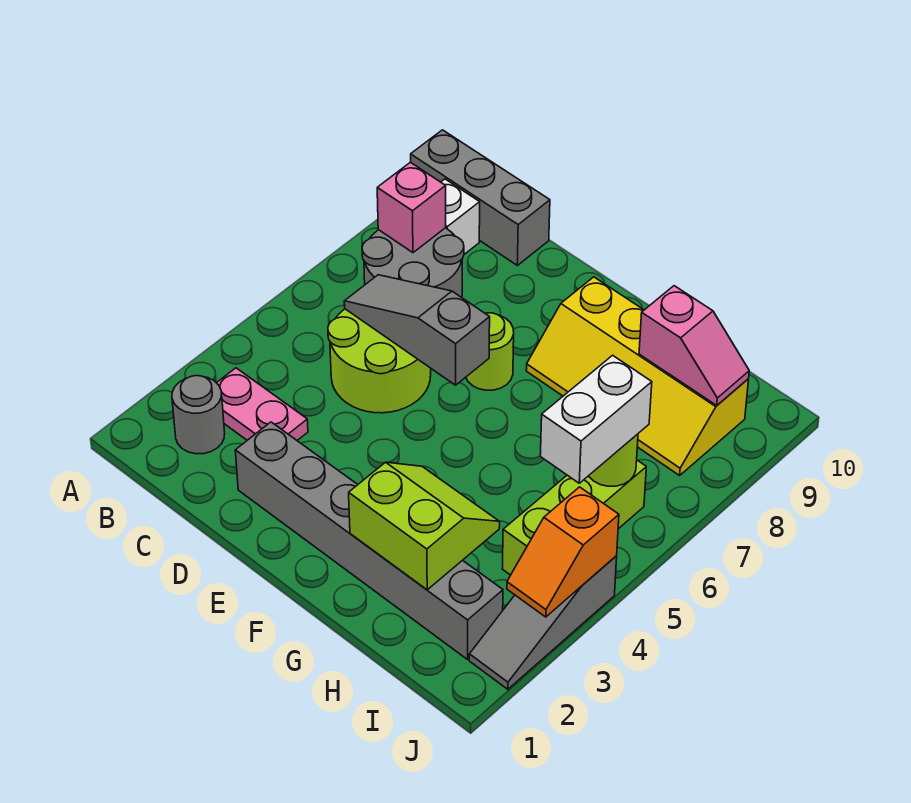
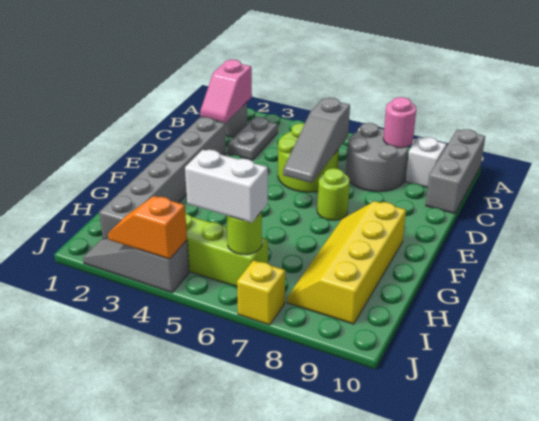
pink plate B3:C3 level 1 -> grey plate B3:C3 level 1
pink brick B8 level 2 -> pink round brick B8 level 2
grey slope C6:E6 level 2 top E -> grey slope C6:E6 level 2 top C
lime slope G2:H3 level 2 top 2 -> none
pink slope H9:I9 level 2 top H -> pink slope B2:C2 level 2 top B
none -> yellow brick J7 level 1

